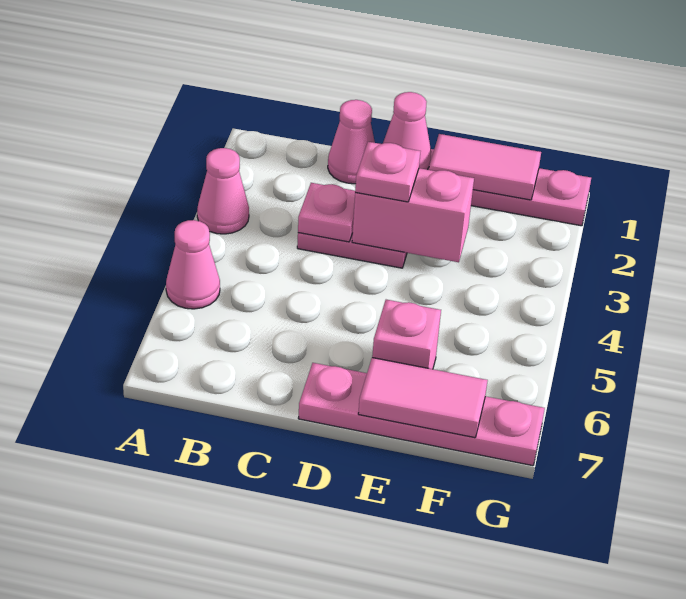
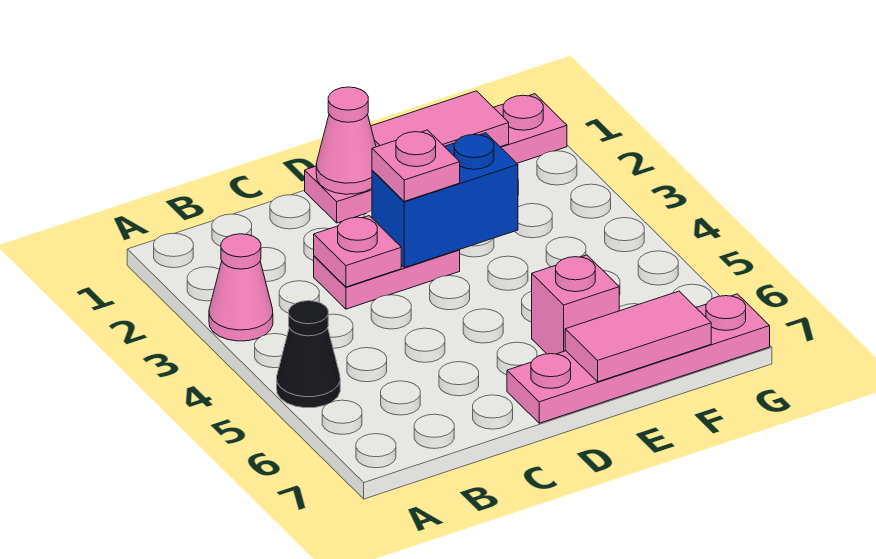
pink cone A5 level 1 -> black cone A5 level 1
pink cone C1 level 1 -> none
pink brick D3:E3 level 2 -> blue brick D3:E3 level 2

